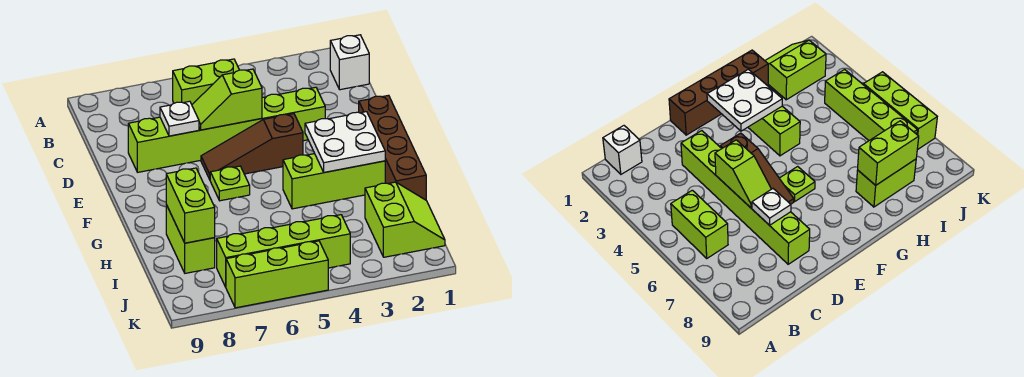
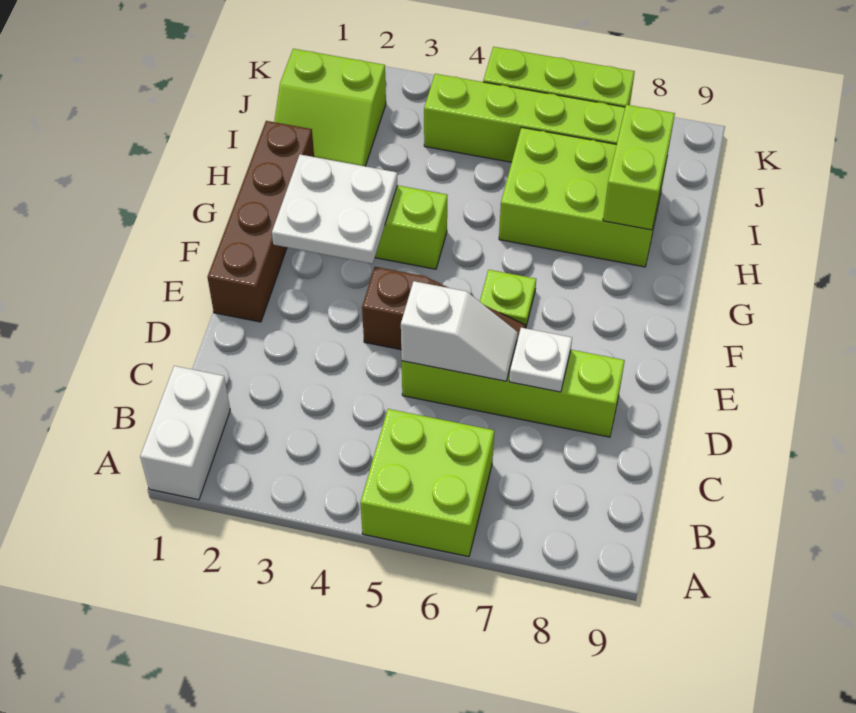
white brick B1 level 1 -> white brick A1:B1 level 1
lime brick B5:B6 level 1 -> lime brick A5:B6 level 1
lime brick D3:D8 level 1 -> lime brick D5:D8 level 1
lime slope D5:D6 level 2 top 5 -> white slope D5:D6 level 2 top 5
lime brick H8:I8 level 1 -> lime brick H6:I8 level 1
lime slope I1:J2 level 1 top 2 -> lime slope I1:J2 level 1 top J

